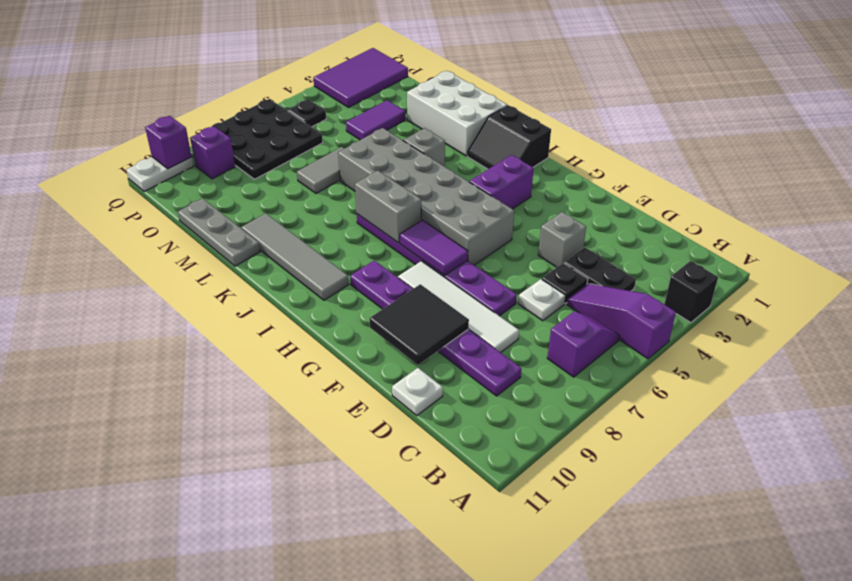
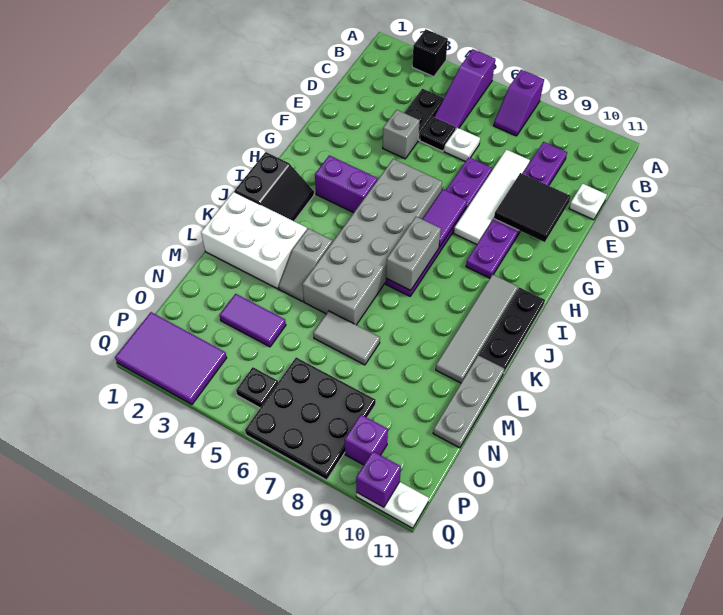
purple slope B6:B7 level 1 top 7 -> purple slope A7:B7 level 1 top A
none -> black plate I11:K11 level 1
white brick K1:M2 level 1 -> white brick K1:L3 level 1

